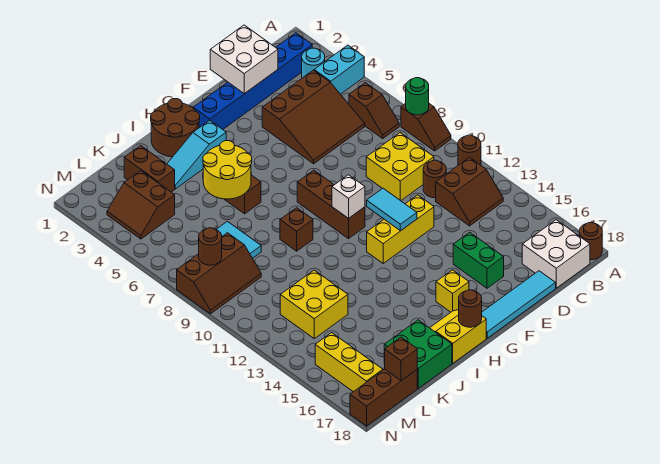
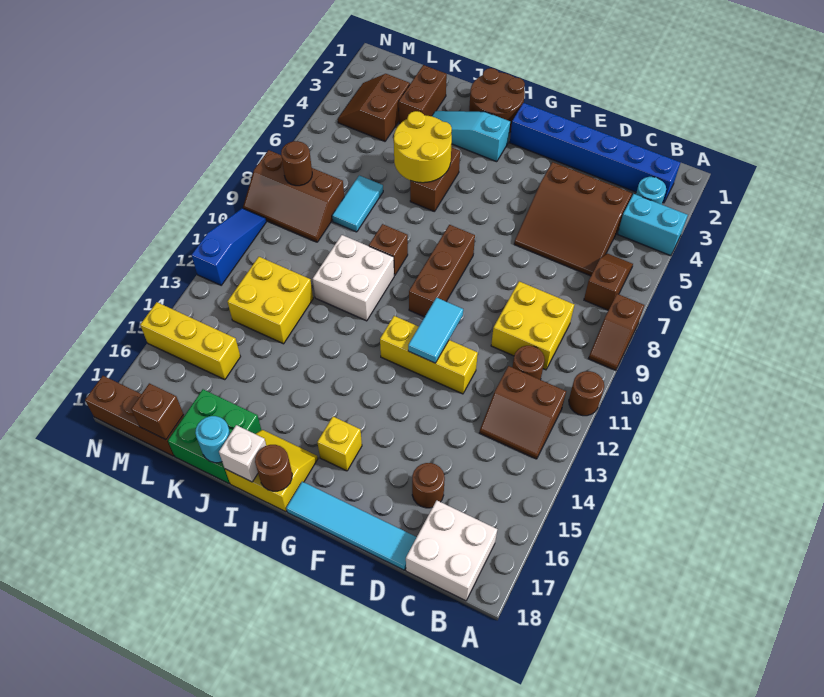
green round brick A8 level 2 -> none
brown round brick A18 level 1 -> brown round brick D16 level 1
brown slope B6:B7 level 1 top 6 -> brown slope B6:B7 level 1 top 7
white brick D1:E2 level 2 -> white brick I10:J11 level 1
green brick E15:E16 level 1 -> none
white brick G10 level 2 -> white brick I18 level 2
none -> cyan round brick J18 level 2
yellow brick M15:M17 level 1 -> yellow brick L15:N15 level 1
none -> blue slope N10:N12 level 1 top 12

